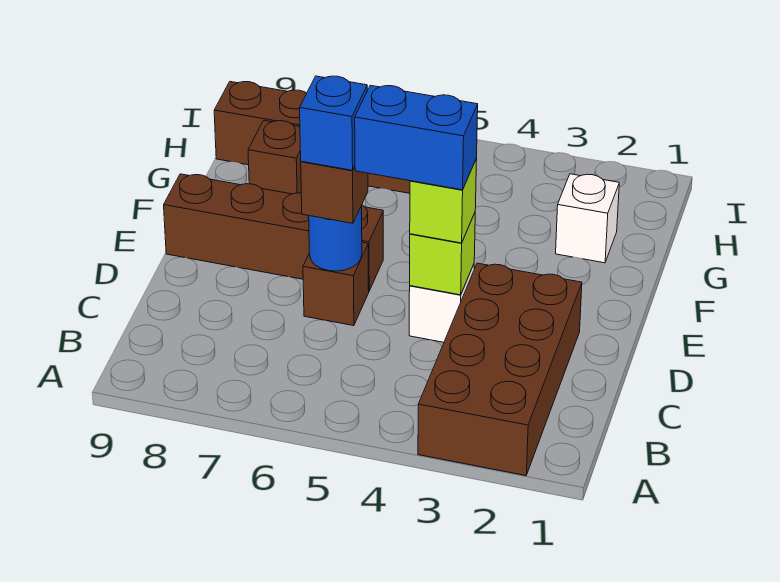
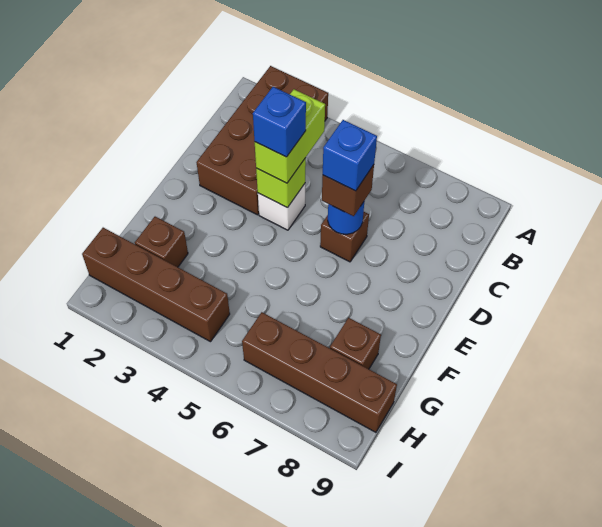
lime brick D4 level 3 -> lime brick C4:D4 level 3
blue brick D4:D5 level 4 -> blue brick D4 level 4
brown brick E6:E9 level 1 -> brown brick H1:H4 level 1
white brick G2 level 1 -> brown brick G2 level 1

